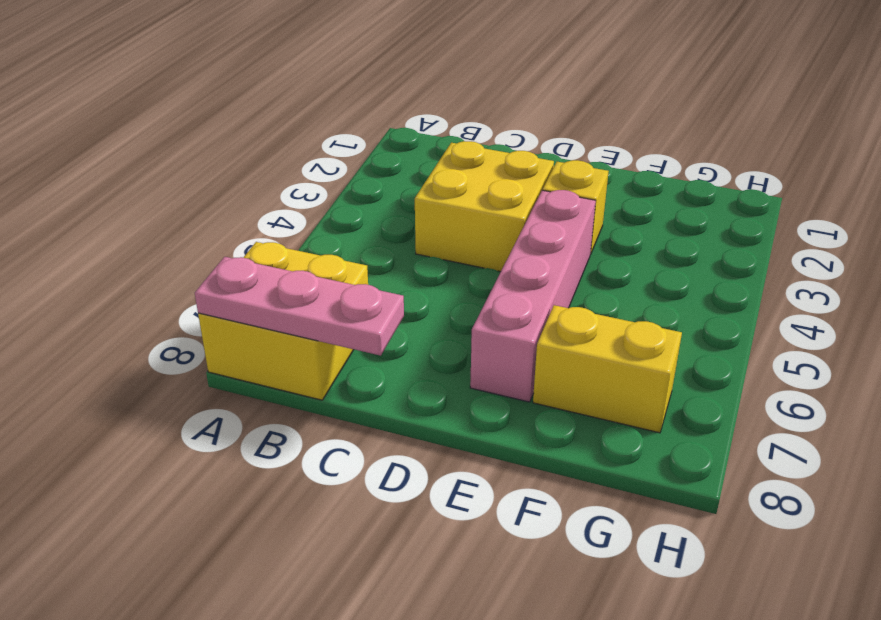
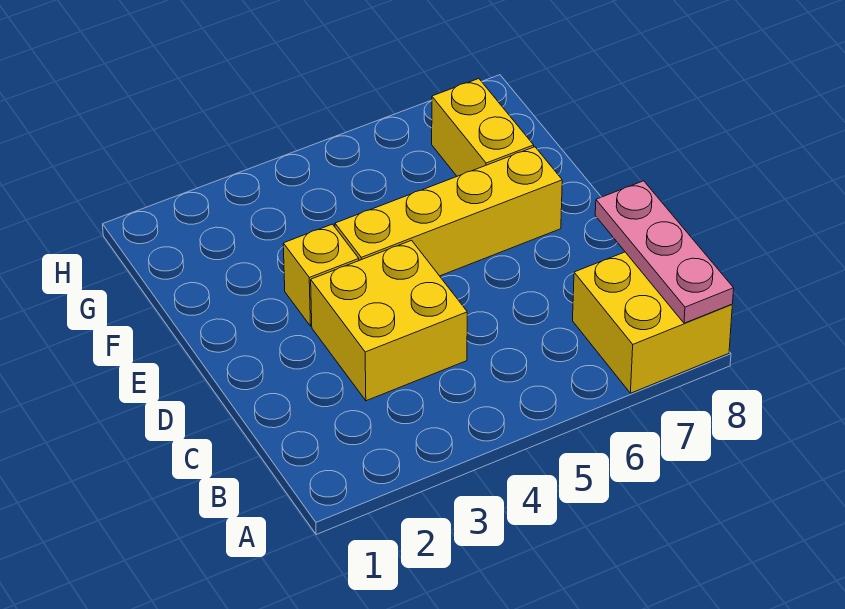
pink brick E4:E7 level 1 -> yellow brick E4:E7 level 1

